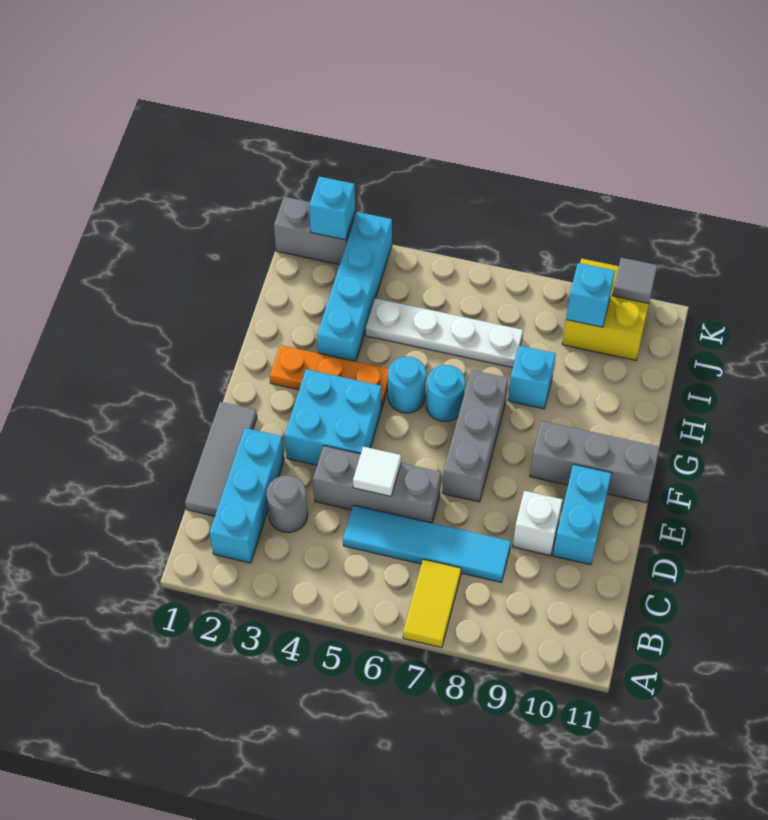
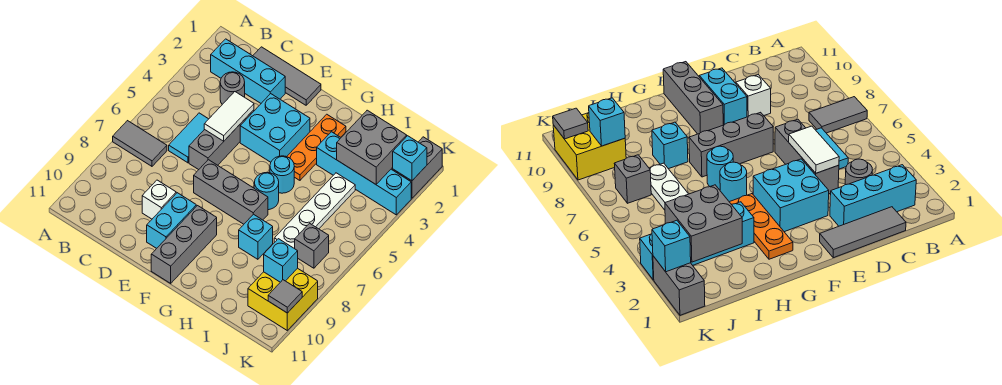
yellow tile A7:B7 level 1 -> grey tile A7:B7 level 1
cyan tile C5:C8 level 1 -> cyan tile C5:C6 level 1
white tile D5 level 2 -> white tile D4:D5 level 2
cyan brick D10:E10 level 1 -> cyan brick E9:E10 level 1
none -> grey brick I2:J3 level 2
none -> grey brick J7 level 1

